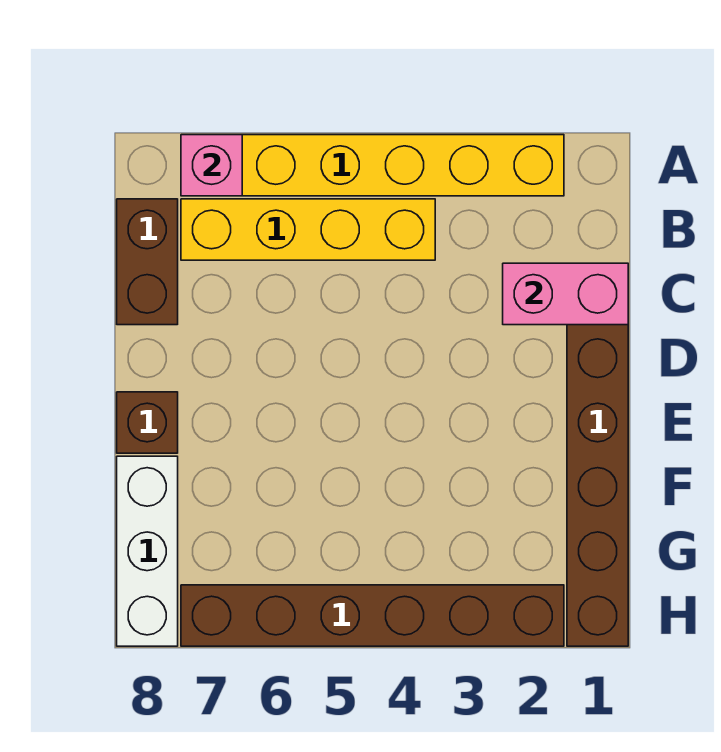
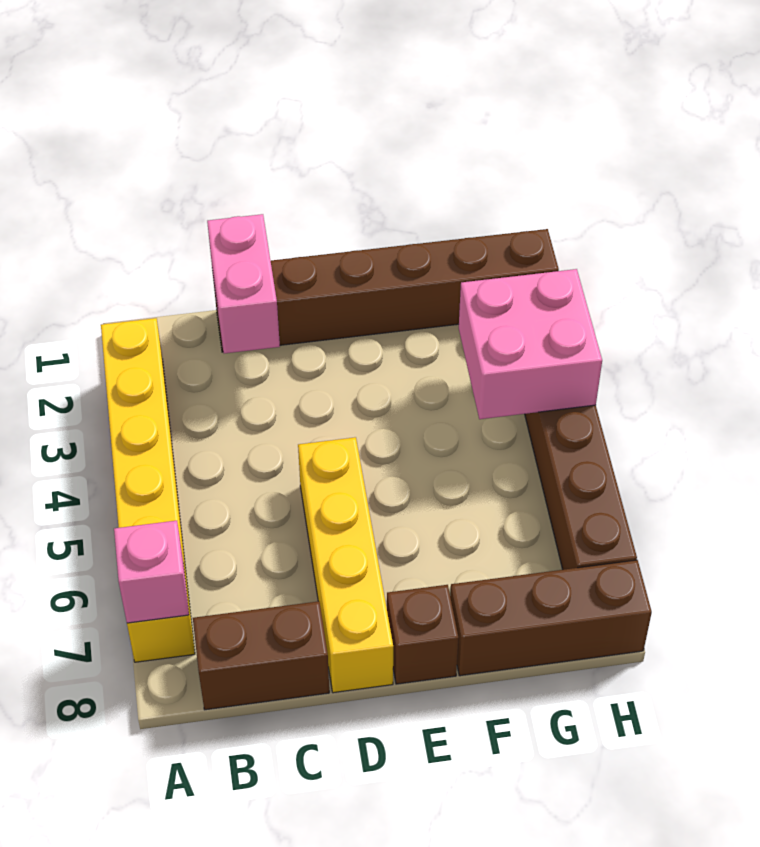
yellow brick B4:B7 level 1 -> yellow brick D5:D8 level 1
white brick F8:H8 level 1 -> brown brick F8:H8 level 1
none -> pink brick G3:H4 level 2

